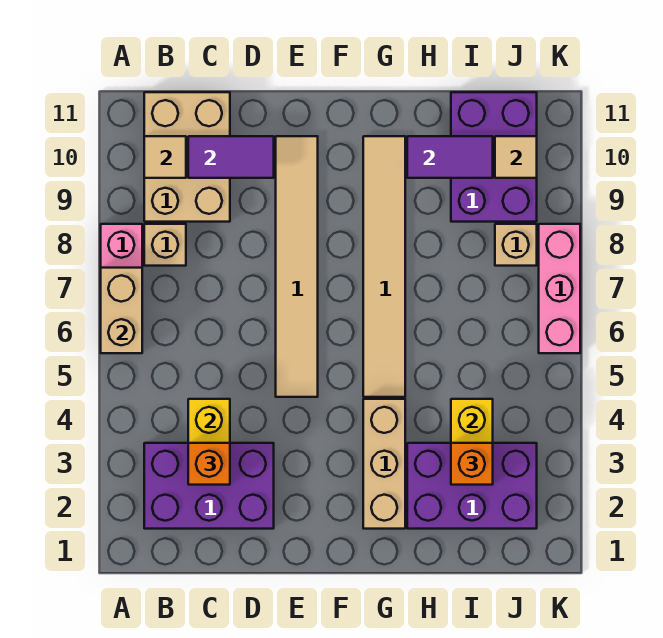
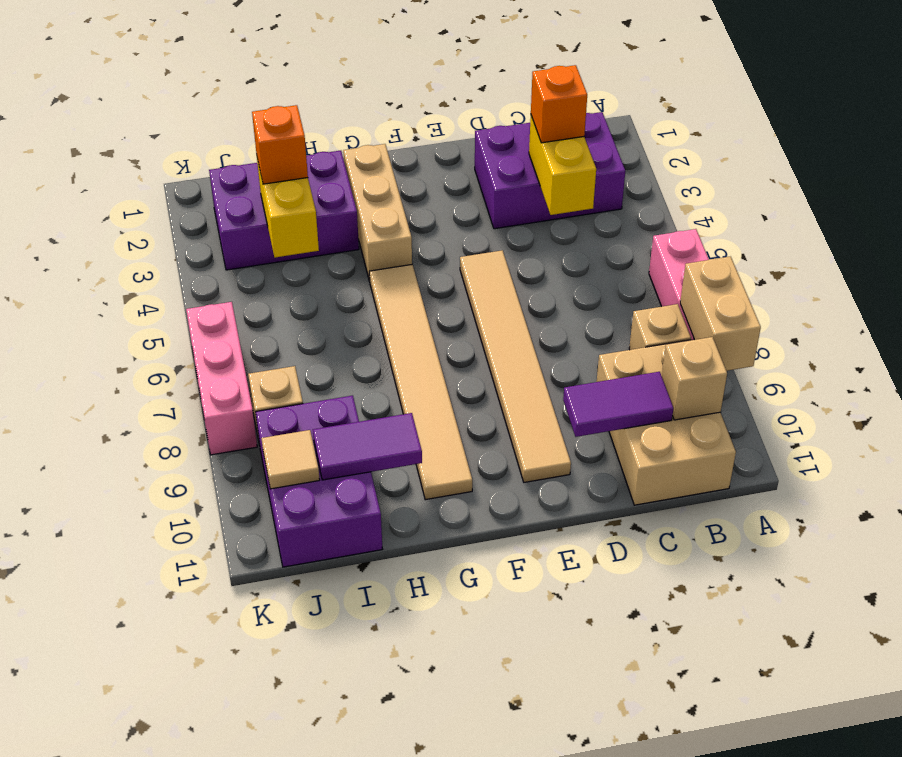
tan brick A6:A7 level 2 -> tan brick A8:A9 level 2
tan tile B10 level 2 -> tan brick B10 level 2

